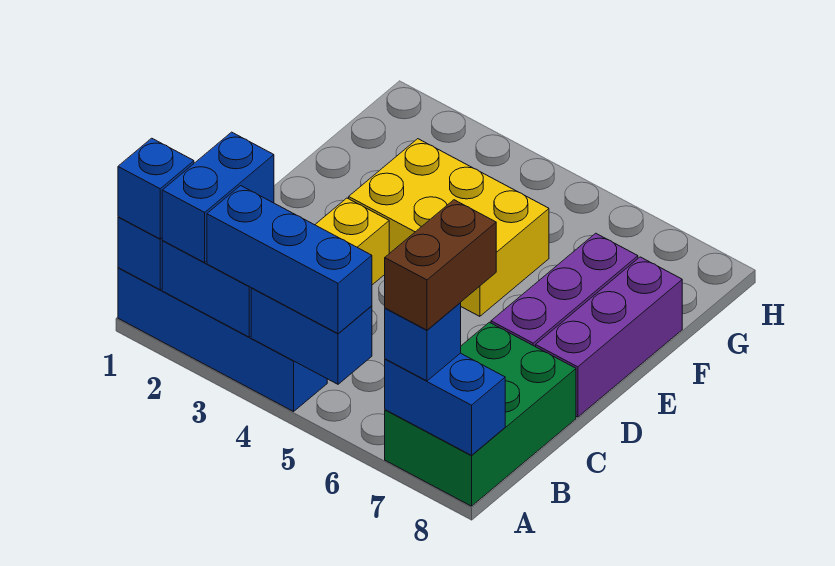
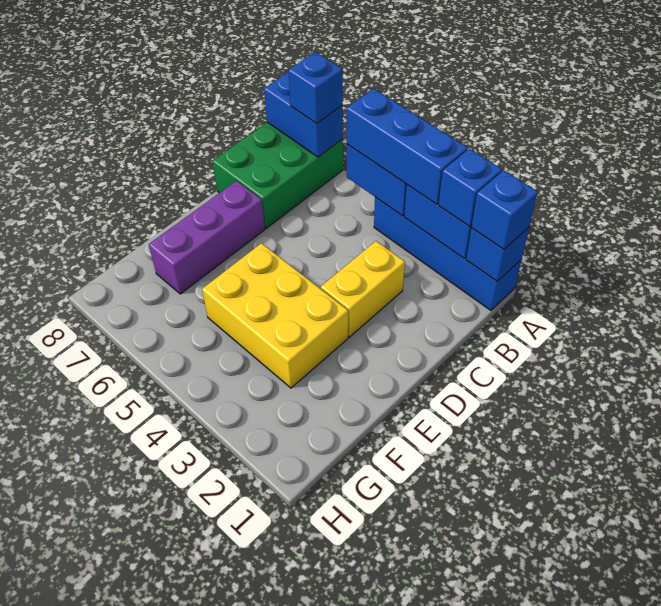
blue brick A2:B2 level 3 -> blue brick A2 level 3
brown brick A7:B7 level 4 -> none
purple brick D8:F8 level 1 -> none

